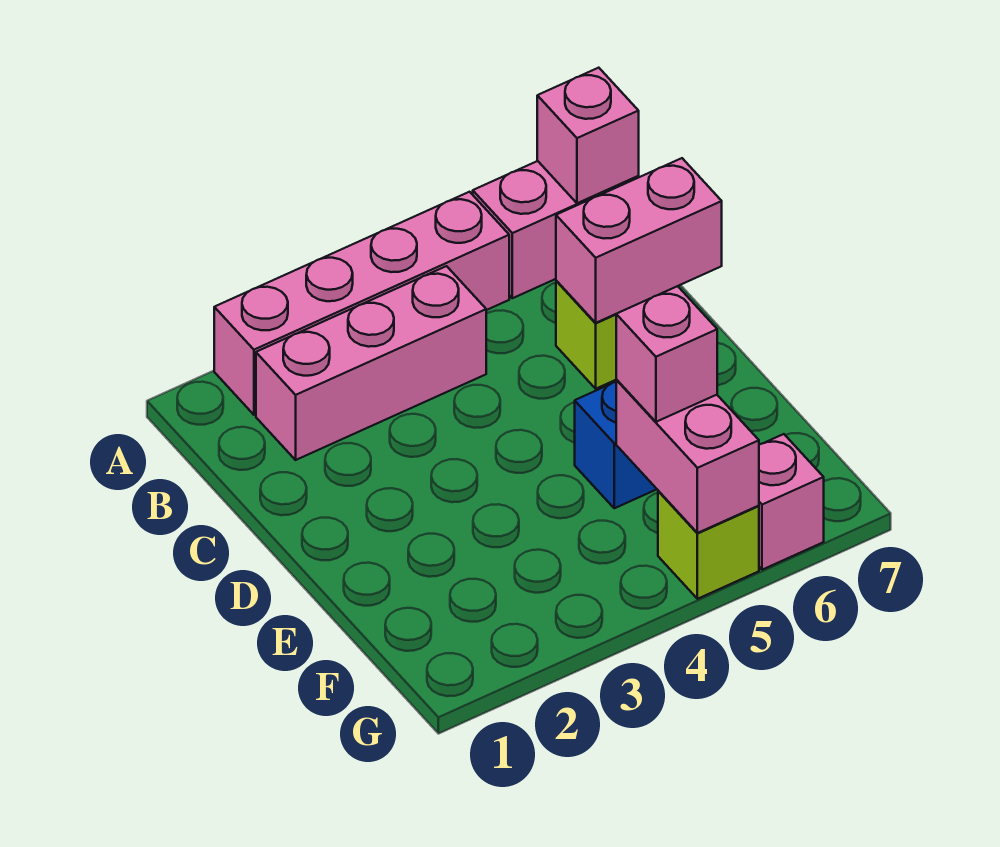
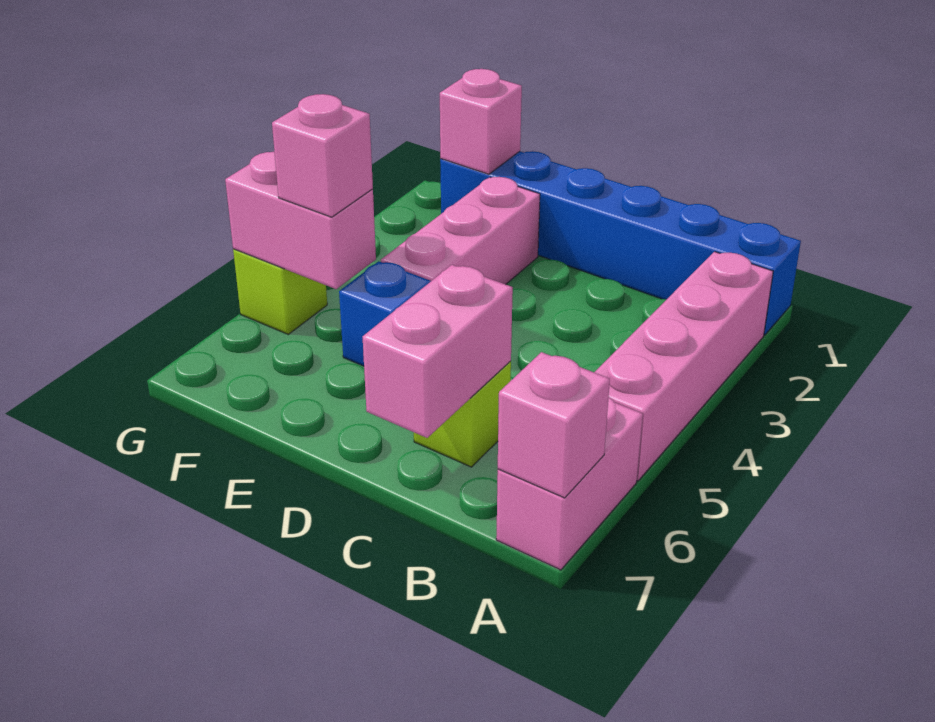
none -> blue brick A1:F1 level 1
pink brick B2:B4 level 1 -> pink brick E2:E4 level 1
pink brick G6 level 1 -> pink brick F1 level 2

